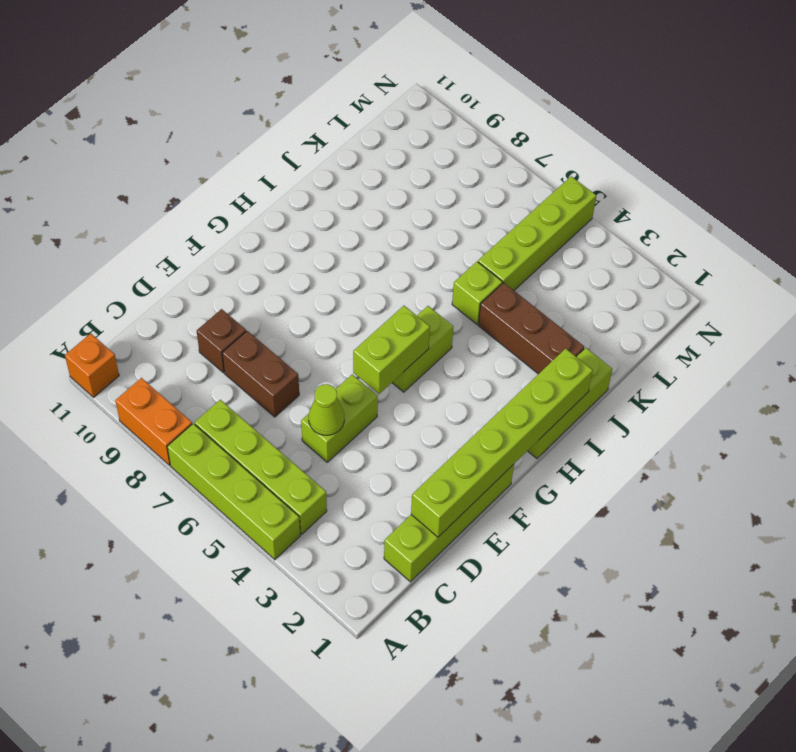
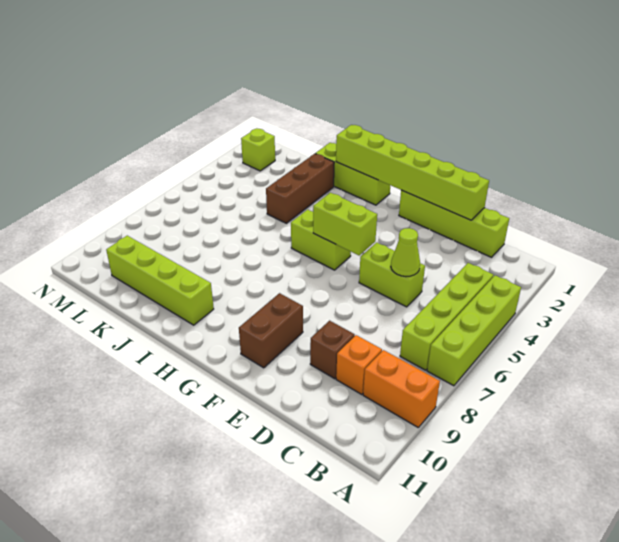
orange brick A8:A9 level 1 -> orange brick A9:B9 level 1
orange brick A11 level 1 -> orange brick C9 level 1
brown brick D7:D8 level 1 -> brown brick F9:F10 level 1
lime brick J5 level 1 -> lime brick M2 level 1
lime brick K5:N5 level 1 -> lime brick I10:L10 level 1

